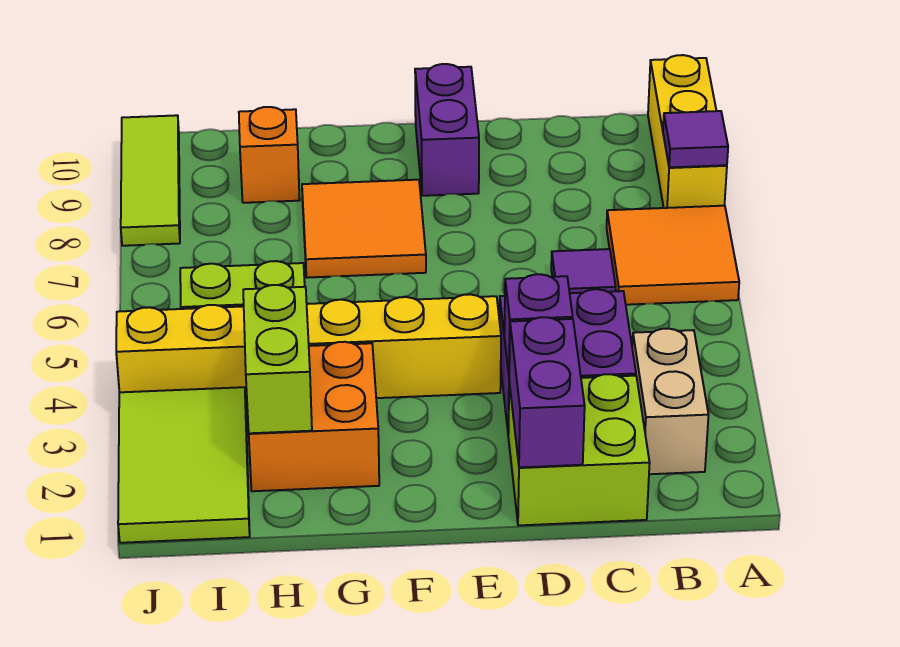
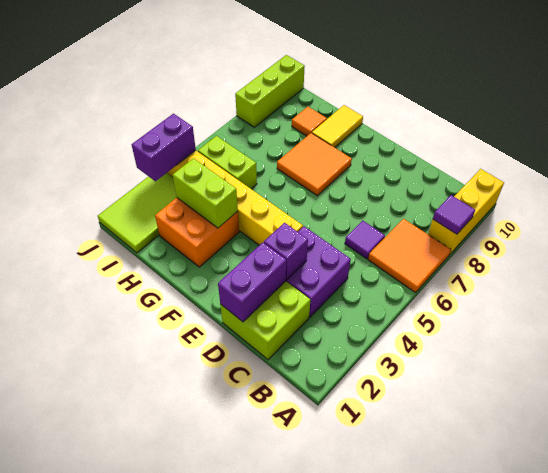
tan brick B2:B3 level 1 -> none
purple brick E9:E10 level 1 -> purple brick J3:J4 level 2
none -> yellow tile G9:G10 level 1
lime brick H2:H3 level 2 -> lime brick G3:H3 level 2
orange brick H9 level 1 -> orange tile H9 level 1
lime tile J8:J10 level 1 -> lime brick J8:J10 level 1

